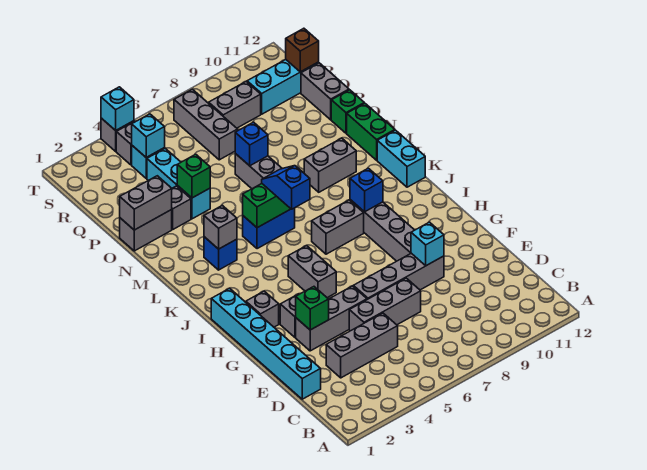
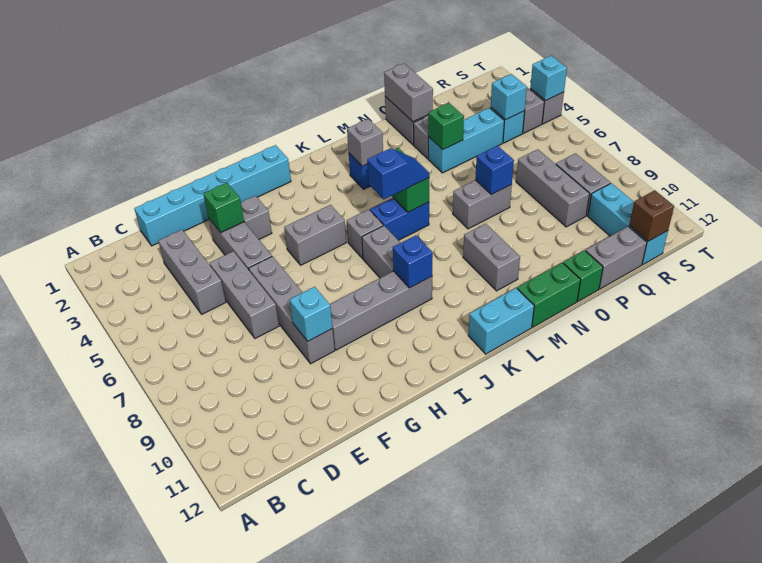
grey brick H2 level 1 -> grey brick J6 level 1
blue brick L5:L6 level 1 -> blue brick K6:L6 level 1
grey brick Q7:S7 level 1 -> grey brick Q7:Q9 level 1

